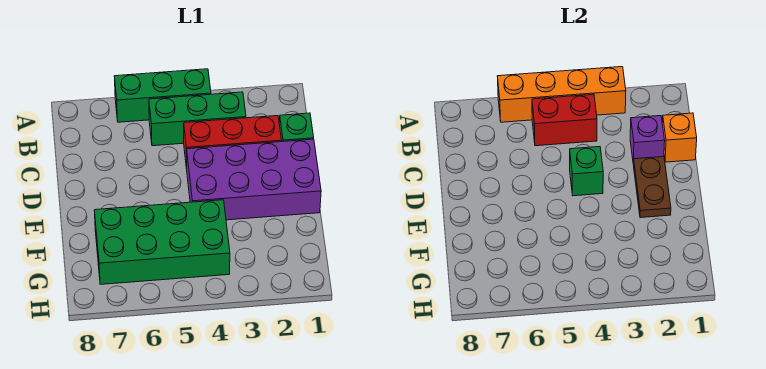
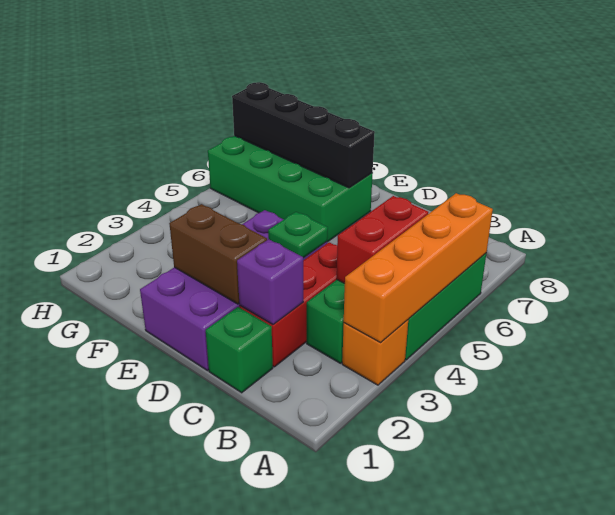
orange brick C1 level 2 -> orange brick A3 level 1
brown plate D2:E2 level 2 -> brown brick D2:E2 level 2
green brick D4 level 2 -> green plate D4 level 2
none -> black brick E7:H7 level 2
green brick F4:G7 level 1 -> green brick E6:H7 level 1

